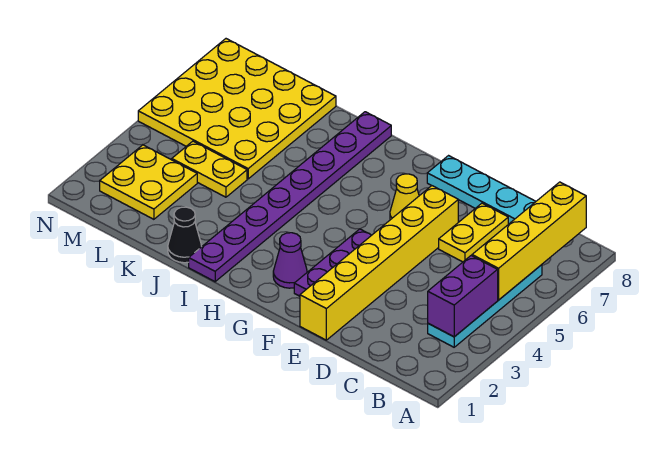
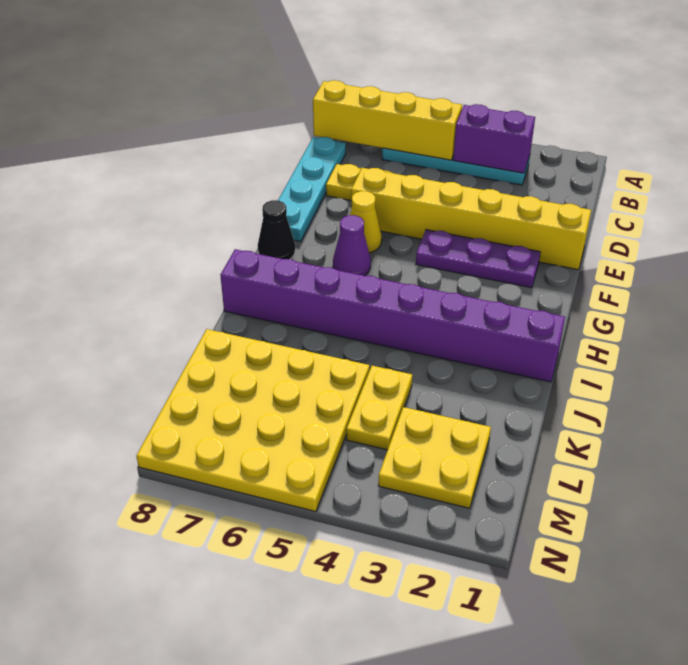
purple cone G2 level 1 -> purple cone G6 level 1
purple plate I1:I8 level 1 -> purple brick I1:I8 level 1
black cone J1 level 1 -> black cone G8 level 1

